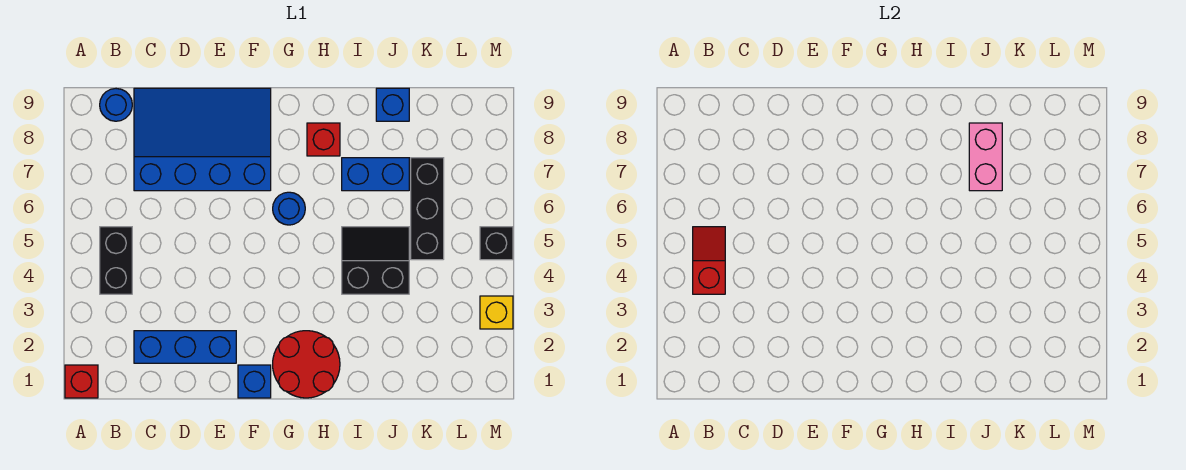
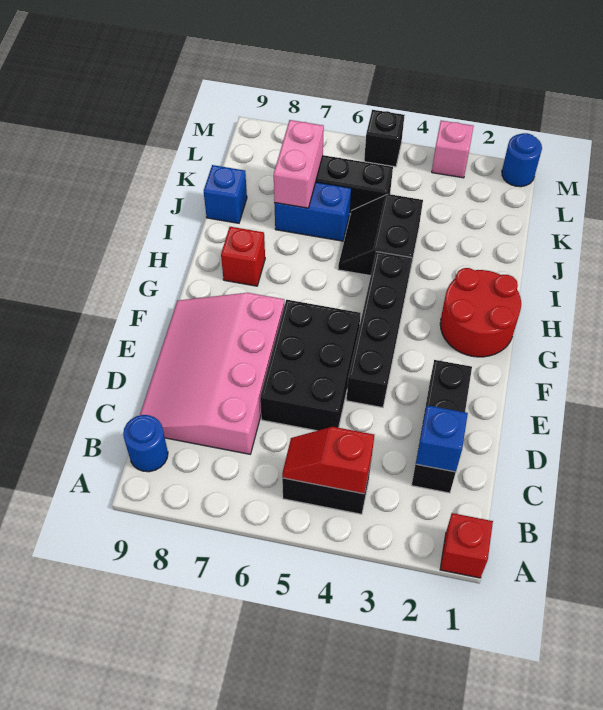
blue brick C2:E2 level 1 -> black brick C2:E2 level 1
blue slope C7:F9 level 1 top 7 -> pink slope C7:F9 level 1 top 7
none -> black brick D5:F6 level 1
none -> black brick E4:H4 level 1
blue brick F1 level 1 -> blue brick C2 level 2
blue round brick G6 level 1 -> blue round brick M1 level 1
blue brick I7:J7 level 1 -> blue brick J6:J7 level 1
pink brick J7:J8 level 2 -> pink brick J7:K7 level 2
yellow brick M3 level 1 -> pink brick M3 level 1

